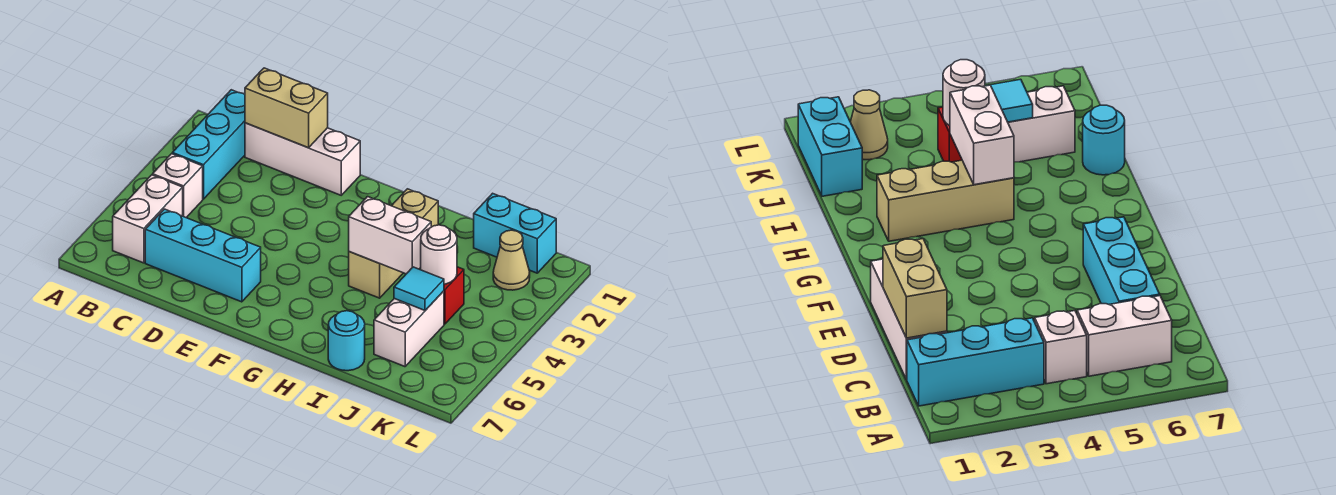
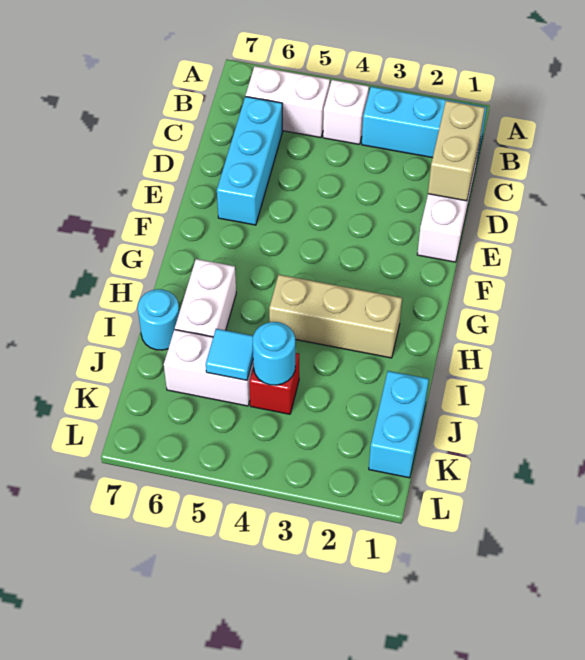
white brick H4:I4 level 2 -> white brick H6:I6 level 1
white round brick J4 level 2 -> cyan round brick J4 level 2
tan cone K2 level 1 -> none

